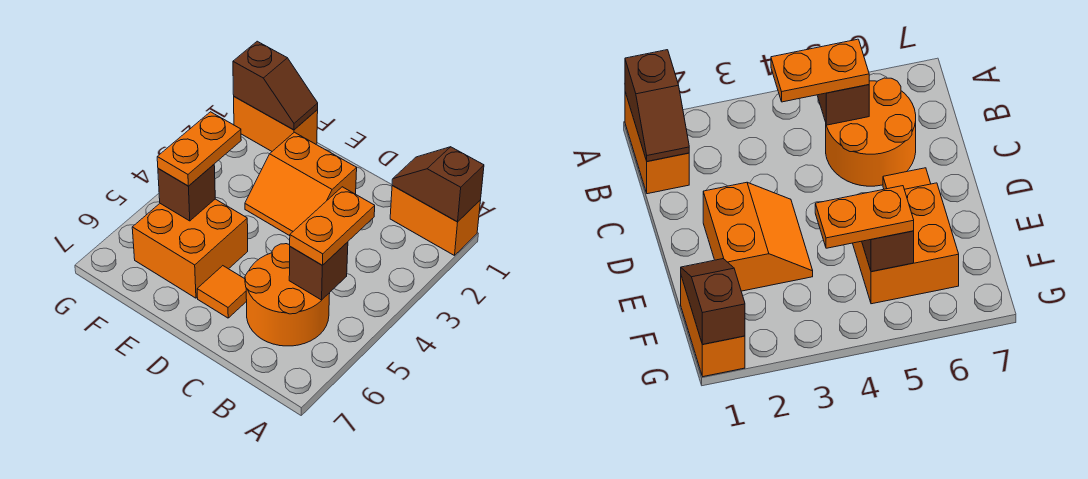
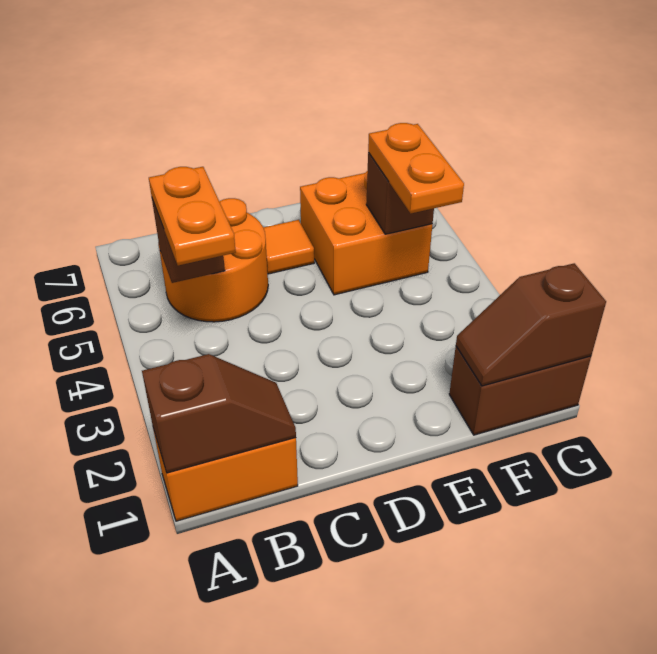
orange slope D2:E3 level 1 top 2 -> none
orange brick F1:G1 level 1 -> brown brick F1:G1 level 1

